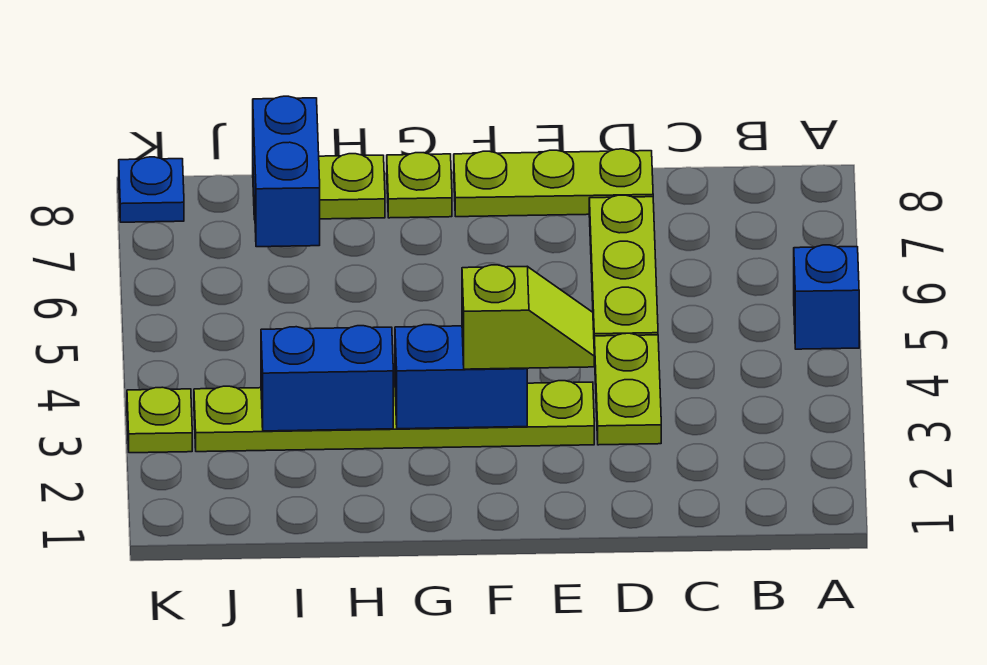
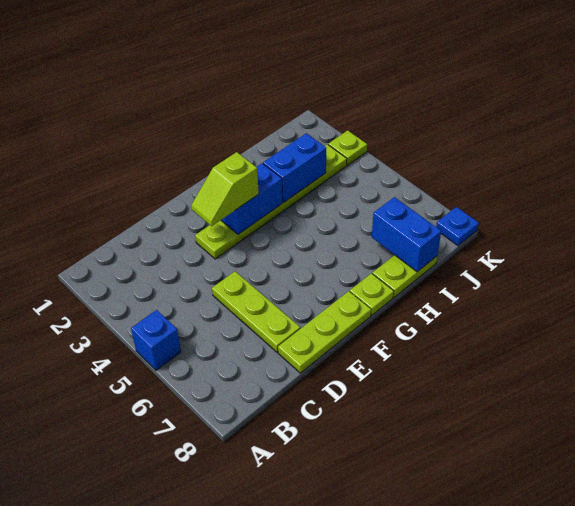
lime plate D3:D4 level 1 -> none

